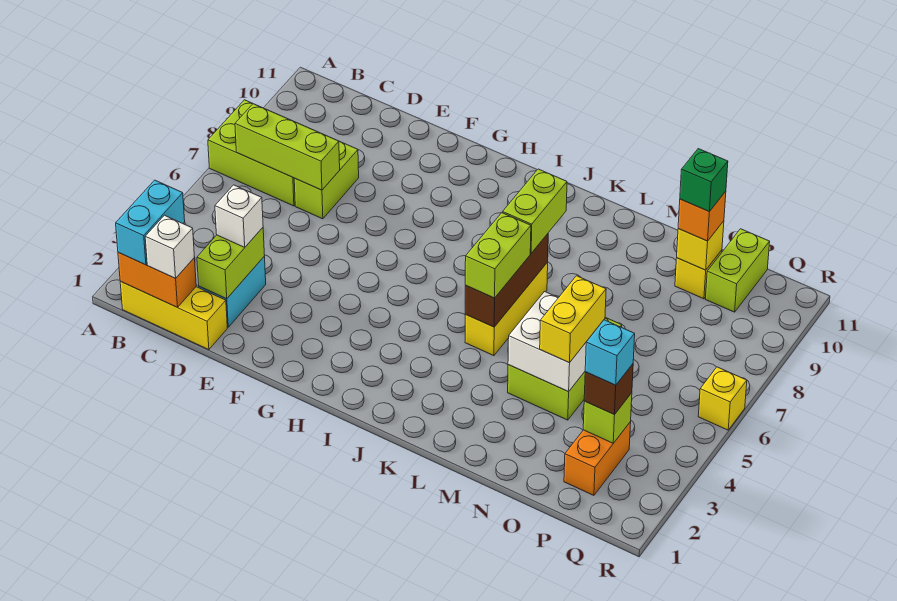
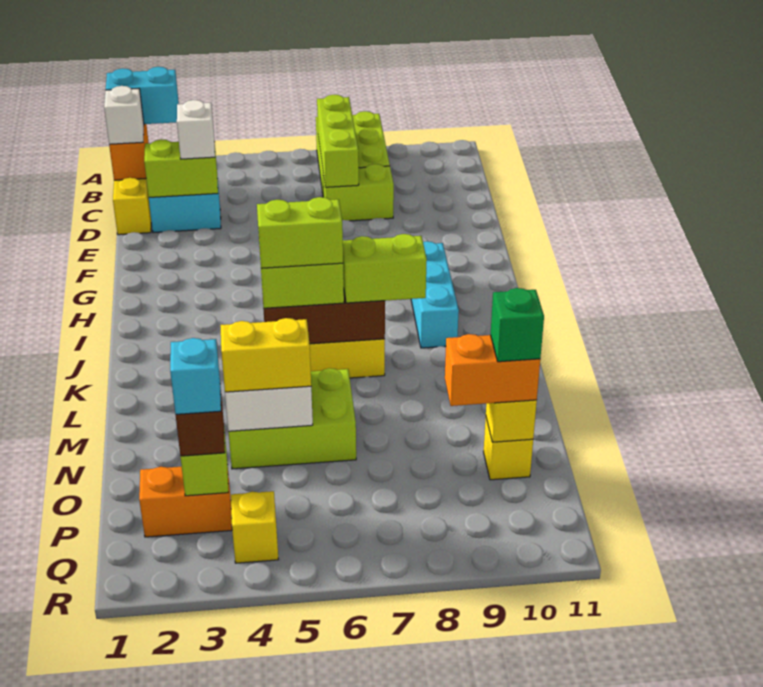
none -> cyan brick H9:J9 level 1
orange brick O10 level 3 -> orange brick O9:O10 level 3
lime brick P10:P11 level 1 -> lime brick K5:K6 level 4
yellow brick R6 level 1 -> yellow brick Q4 level 1

